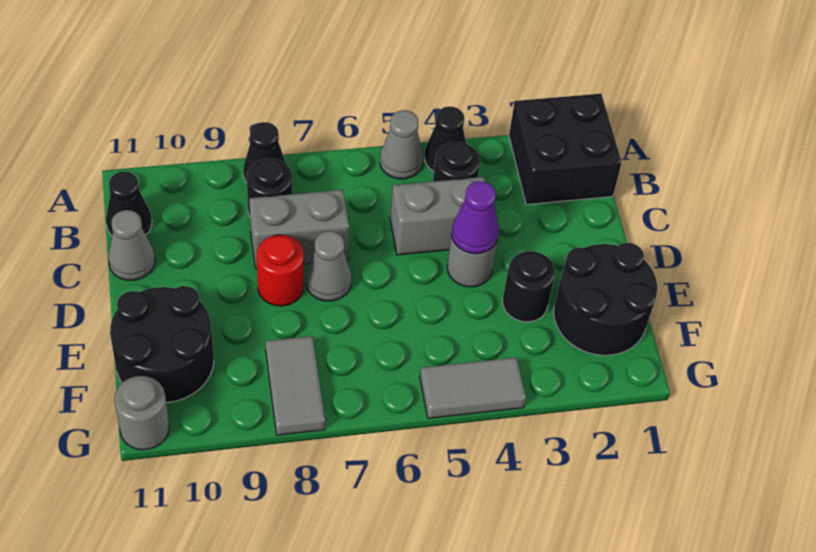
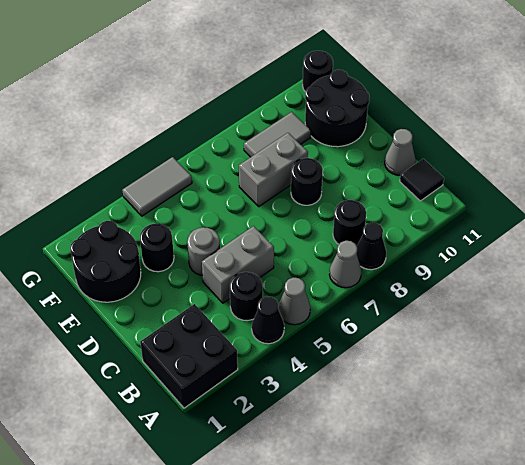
black cone B11 level 1 -> black tile B11 level 1
grey brick C7:C8 level 1 -> grey brick E7:E8 level 1
purple cone D4 level 2 -> none
grey cone D7 level 1 -> grey cone A7 level 1
red round brick D8 level 1 -> black round brick D8 level 1
grey tile F8:G8 level 1 -> grey tile F8:F9 level 1
grey round brick G11 level 1 -> black round brick G11 level 1

